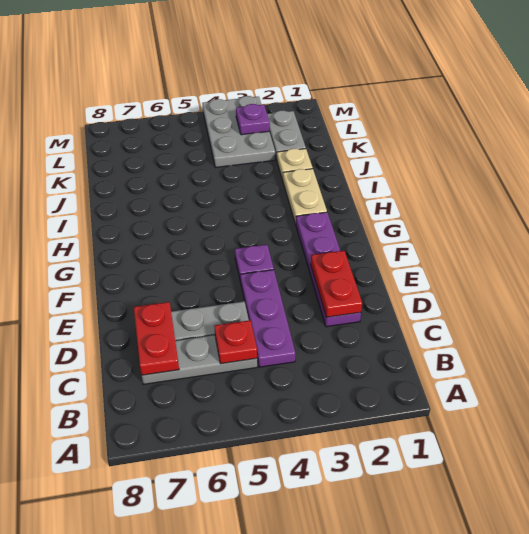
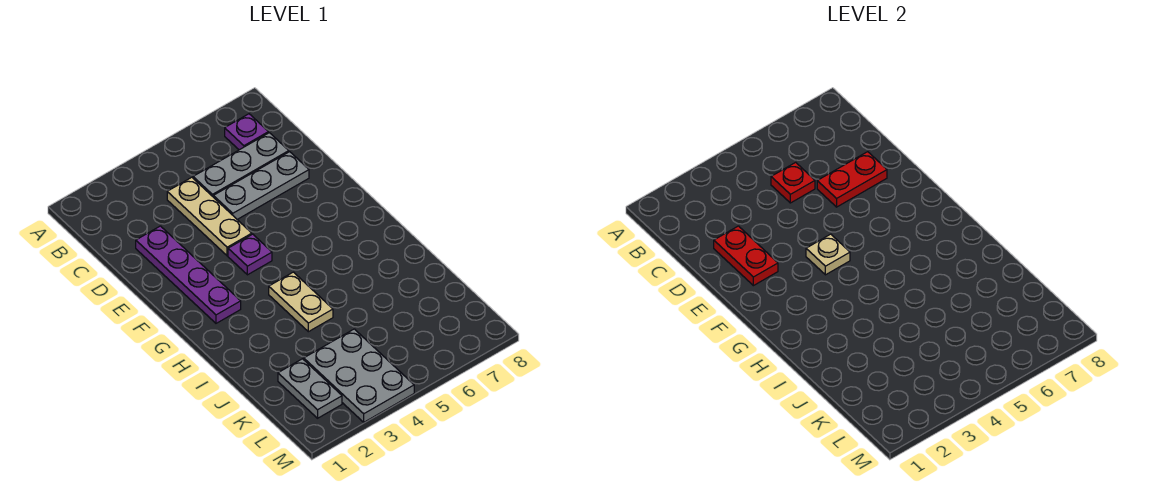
purple plate C4:E4 level 1 -> tan plate C4:E4 level 1
red plate C7:D7 level 2 -> red plate D6:D7 level 2
tan plate H2:I2 level 1 -> tan plate H4:I4 level 1
tan plate J2 level 1 -> tan plate F4 level 2
purple plate L3 level 2 -> purple plate B7 level 1

